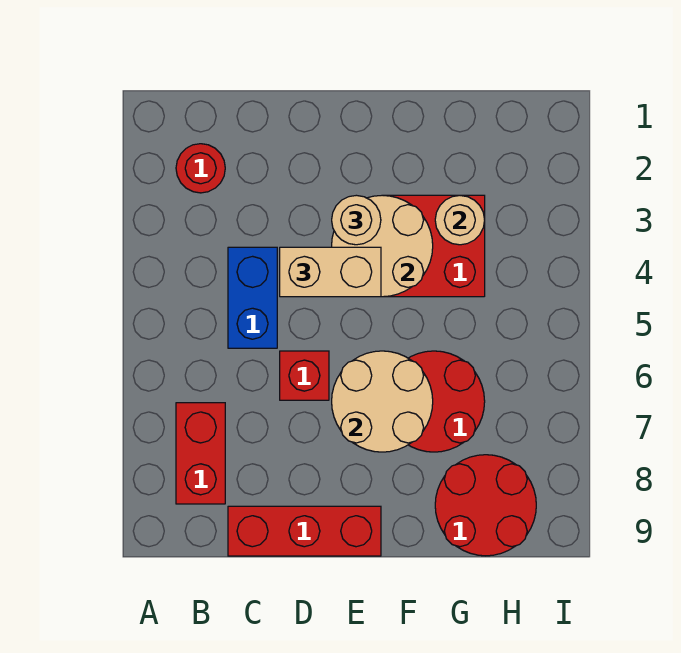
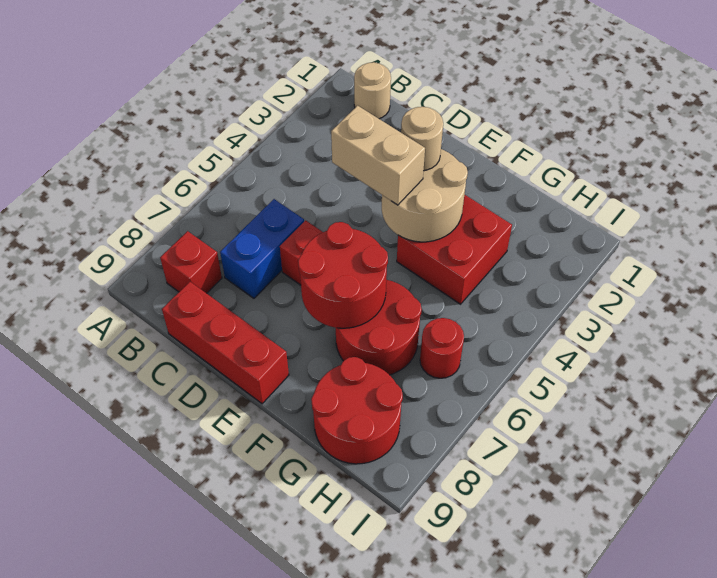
red round brick B2 level 1 -> red round brick H6 level 1
red brick B7:B8 level 1 -> red brick B8 level 1
blue brick C4:C5 level 1 -> blue brick C6:C7 level 1
tan round brick E6:F7 level 2 -> red round brick E6:F7 level 2
tan round brick G3 level 2 -> tan round brick B1 level 1

